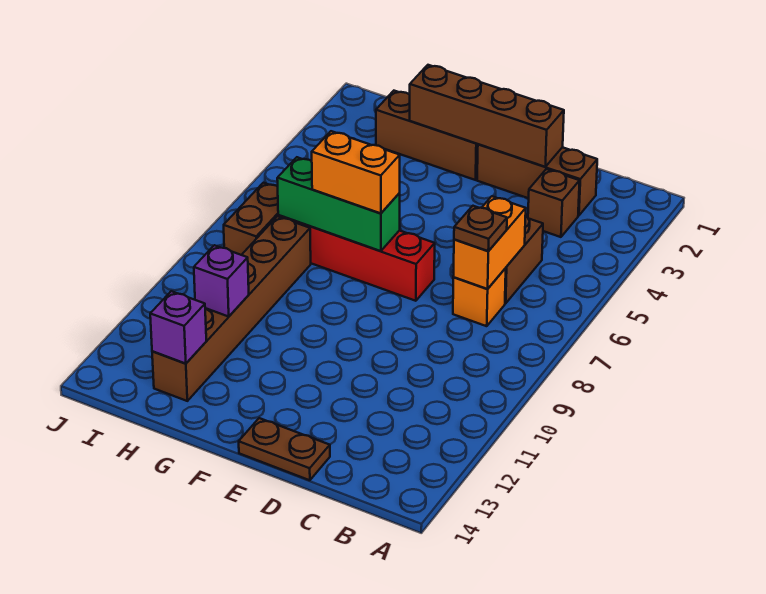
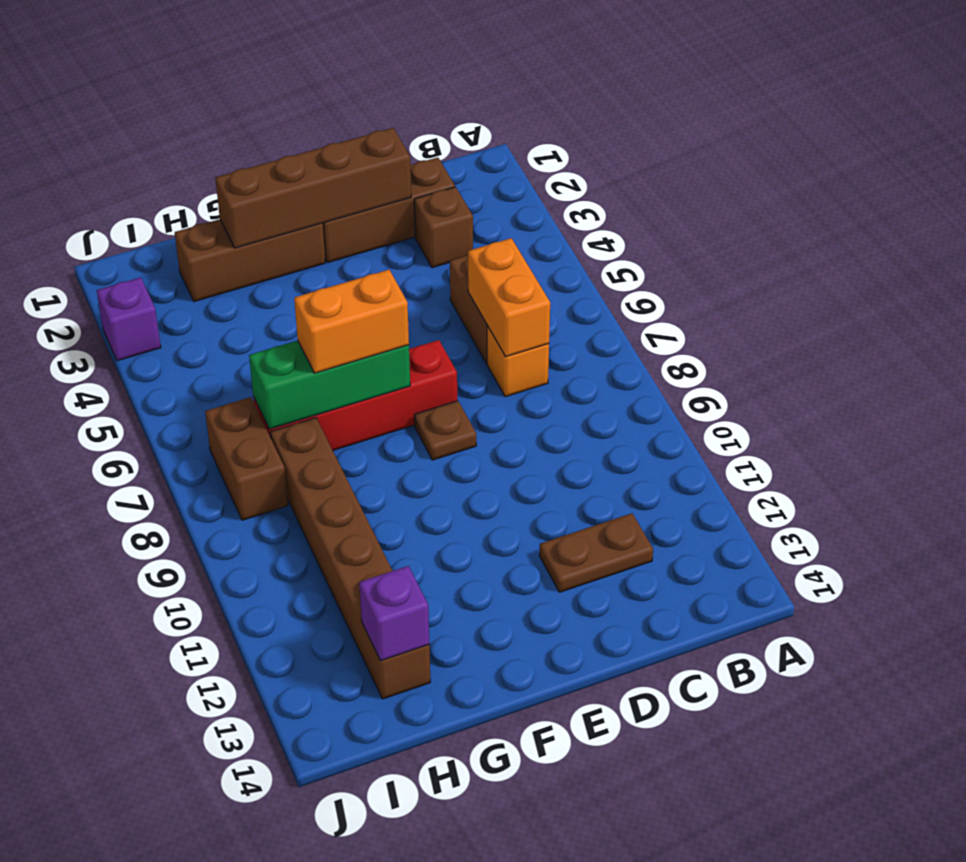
brown plate C7 level 3 -> brown plate E8 level 1
brown plate D14:E14 level 1 -> brown plate C12:D12 level 1
purple brick H11 level 2 -> purple brick J3 level 1

